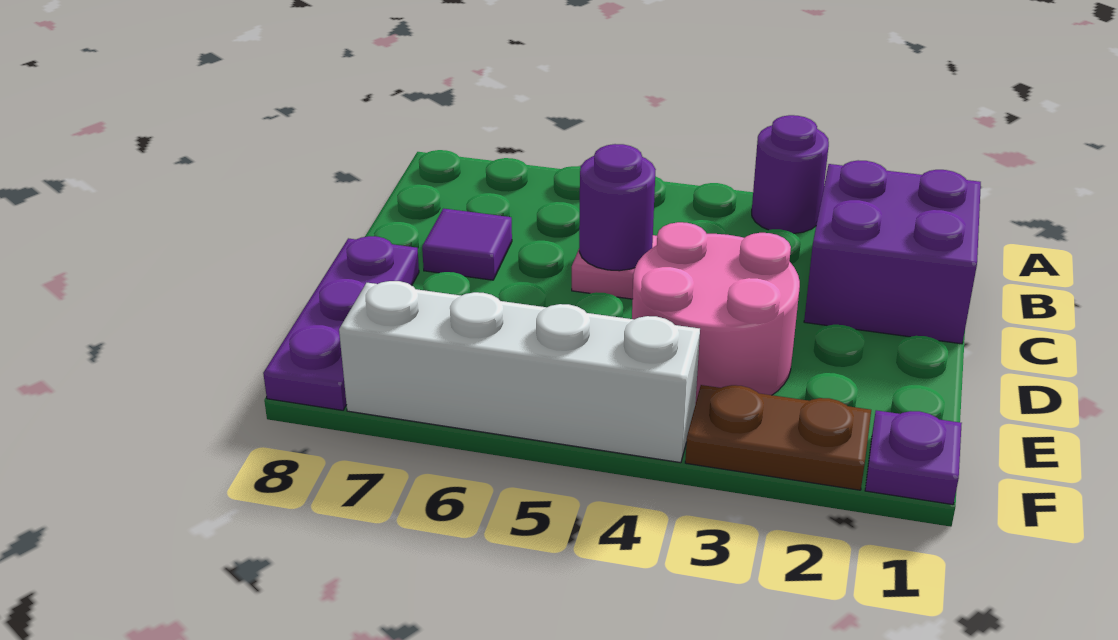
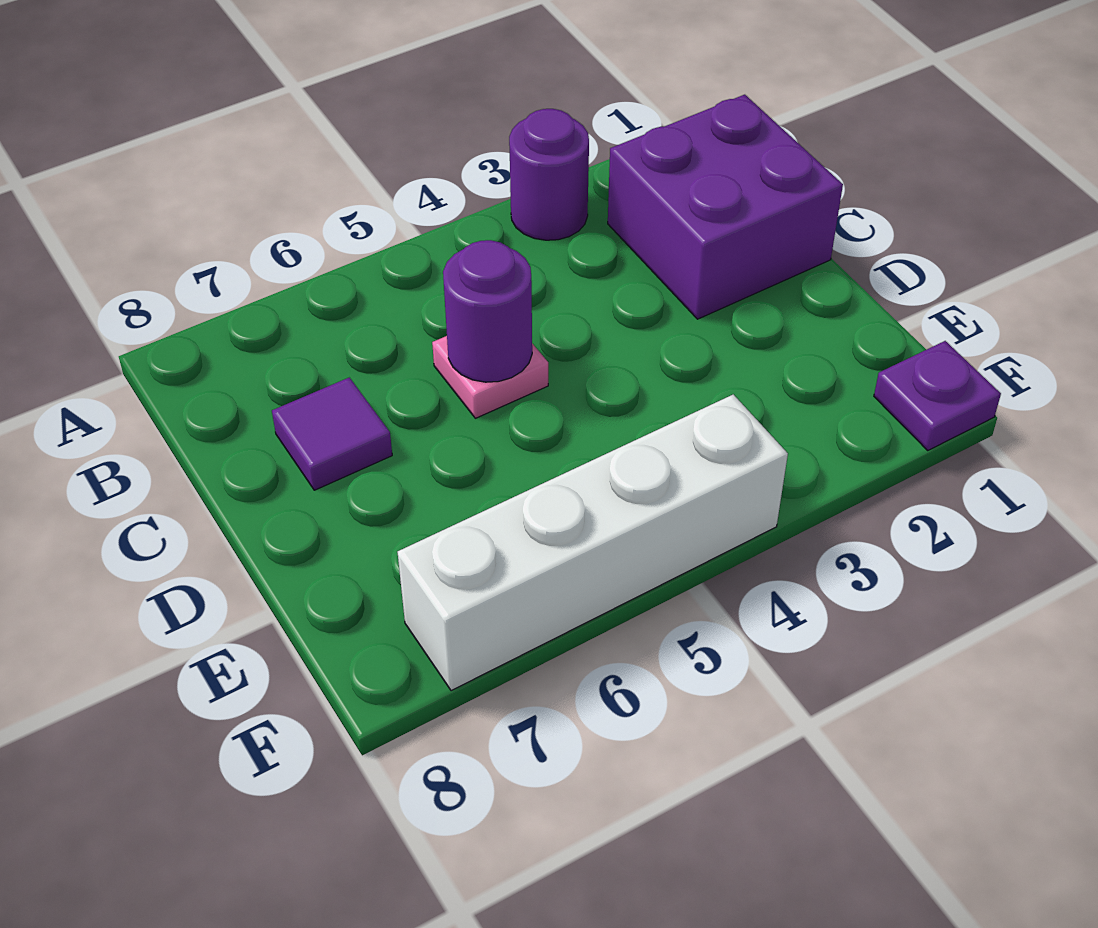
pink round brick D3:E4 level 1 -> none
purple plate D8:F8 level 1 -> none
brown plate F2:F3 level 1 -> none

